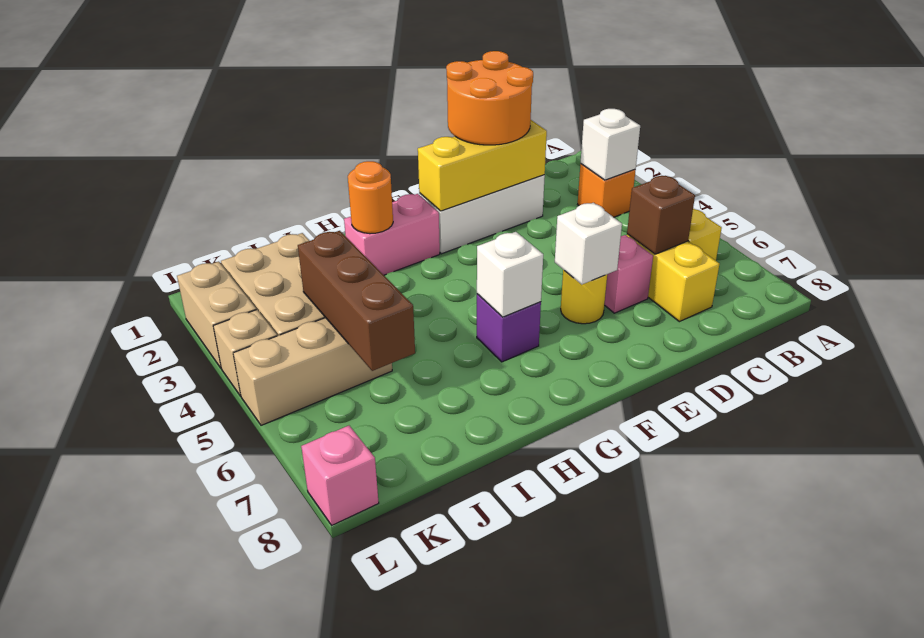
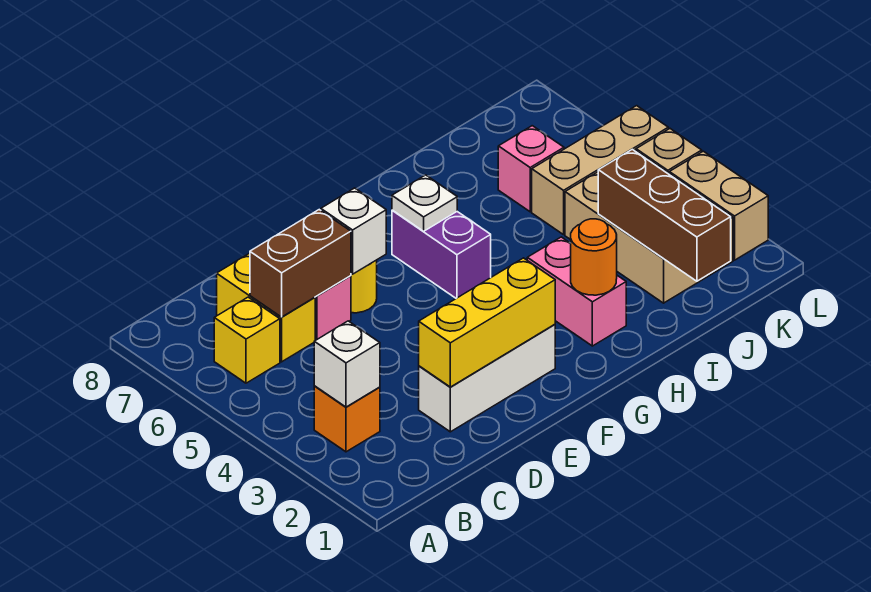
brown brick C6 level 2 -> brown brick C6:D6 level 2
orange round brick D1:E2 level 3 -> none
pink brick G2:H2 level 1 -> pink brick H2:H3 level 1
purple brick G6 level 1 -> purple brick G5:G6 level 1
white brick G6 level 2 -> white plate G6 level 2
brown brick J4:J6 level 2 -> brown brick J1:J3 level 2
pink brick L8 level 1 -> pink brick J6 level 1

